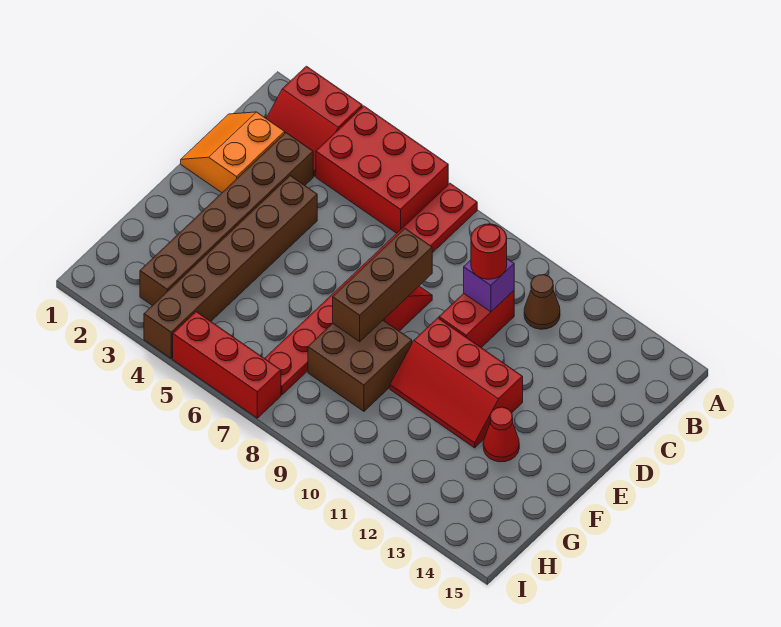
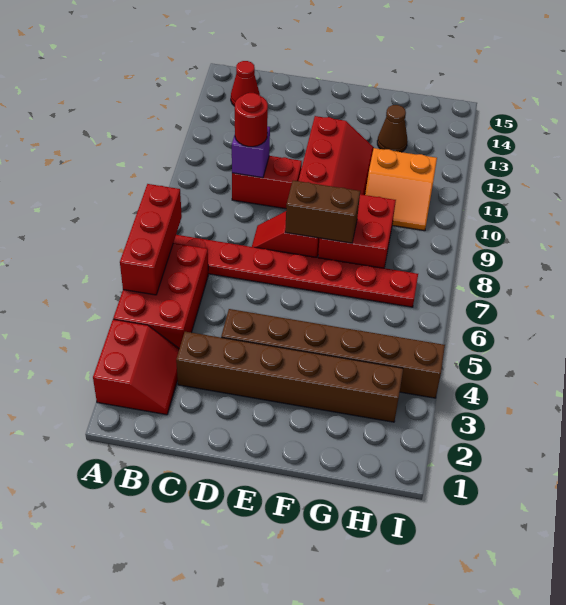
brown cone B11 level 1 -> brown cone G13 level 1
orange slope C1:D2 level 1 top 2 -> orange slope G10:H11 level 1 top 11
brown brick D8:F8 level 2 -> brown brick E8:F8 level 2
brown brick F8:G9 level 1 -> red brick F8:G9 level 1
red cone F13 level 1 -> red cone B14 level 1
red brick I5:I7 level 1 -> red brick A5:A7 level 2

